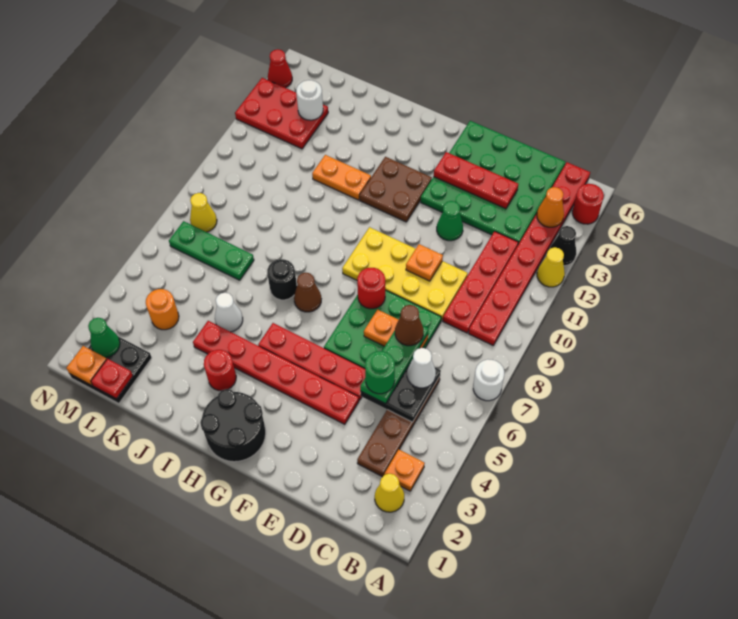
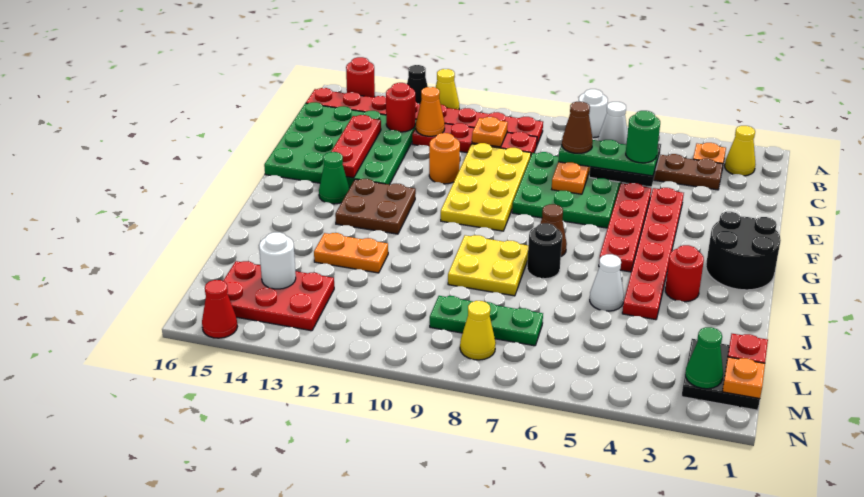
orange cone B14 level 2 -> orange cone C12 level 2
orange plate E10 level 2 -> orange plate C10 level 2
green cone E12 level 1 -> green cone G14 level 1
red round brick F8 level 2 -> red round brick C13 level 2
none -> yellow plate I8:J9 level 1
orange plate I12:J12 level 1 -> orange plate J12:J13 level 1
green plate K7:M7 level 1 -> green plate L7:L9 level 1
orange round brick L4 level 1 -> orange round brick E11 level 1
red plate L13:N14 level 1 -> red plate L13:M15 level 1

